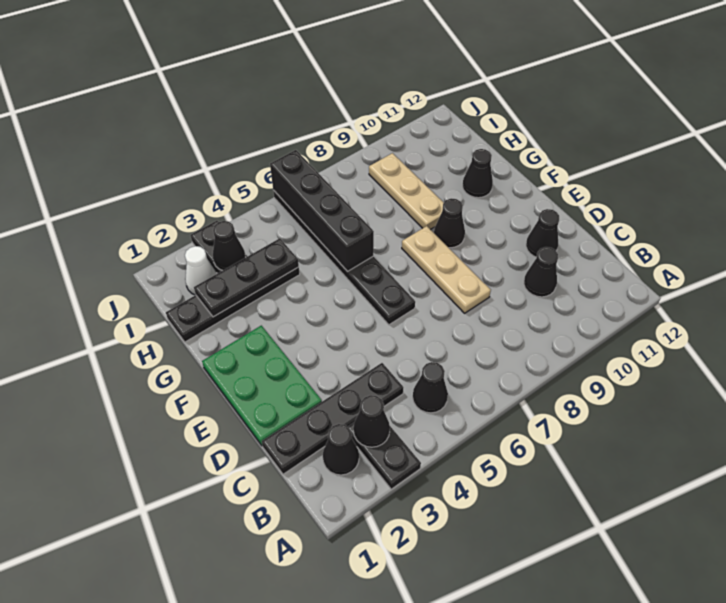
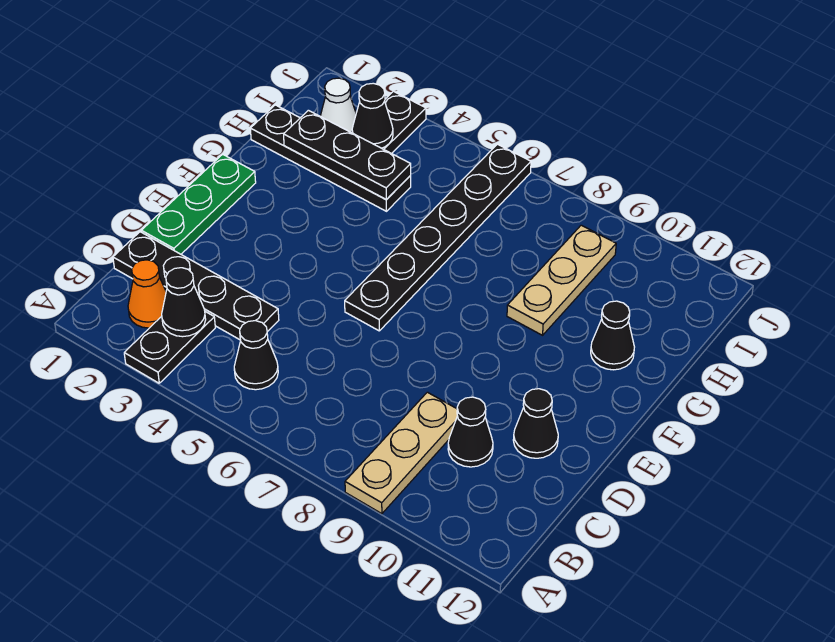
black cone B2 level 1 -> orange cone B2 level 1
green plate D1:F2 level 1 -> green plate D1:F1 level 1
tan plate D8:F8 level 1 -> tan plate A9:C9 level 1
black cone F9 level 1 -> none
black brick G6:J6 level 2 -> none

